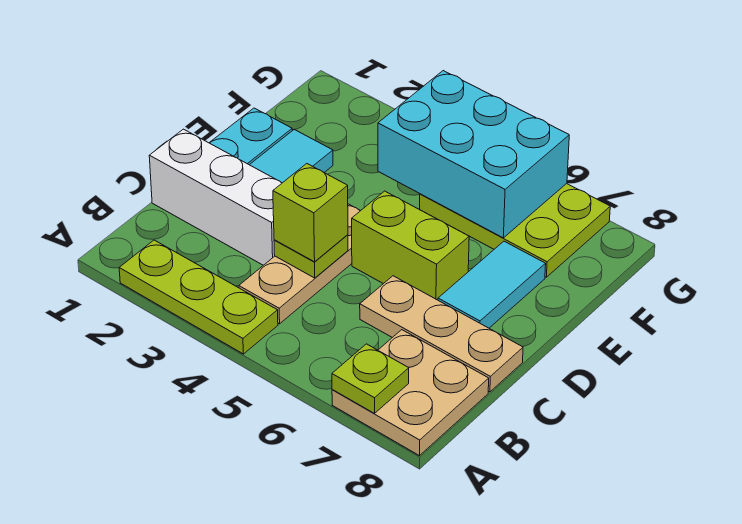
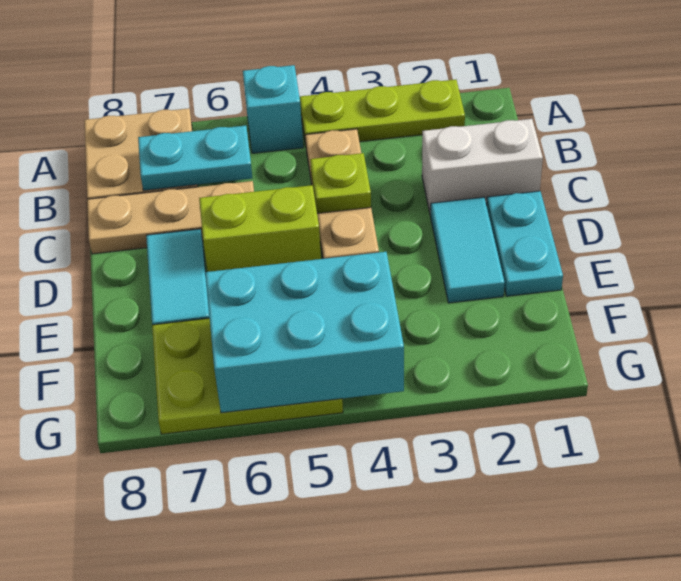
none -> cyan brick A5 level 1
lime plate A7 level 2 -> none
none -> cyan plate B6:B7 level 2
white brick C1:C3 level 1 -> white brick C1:C2 level 1
lime brick C4 level 3 -> none

